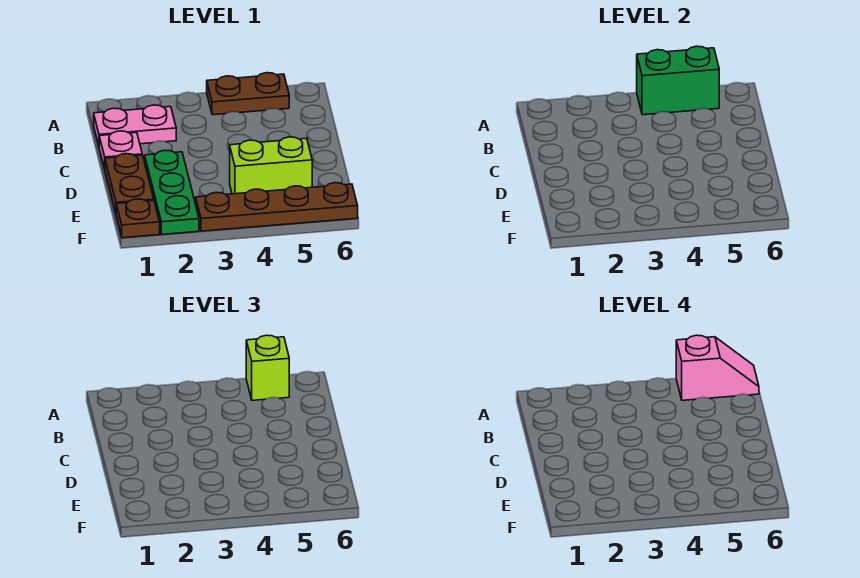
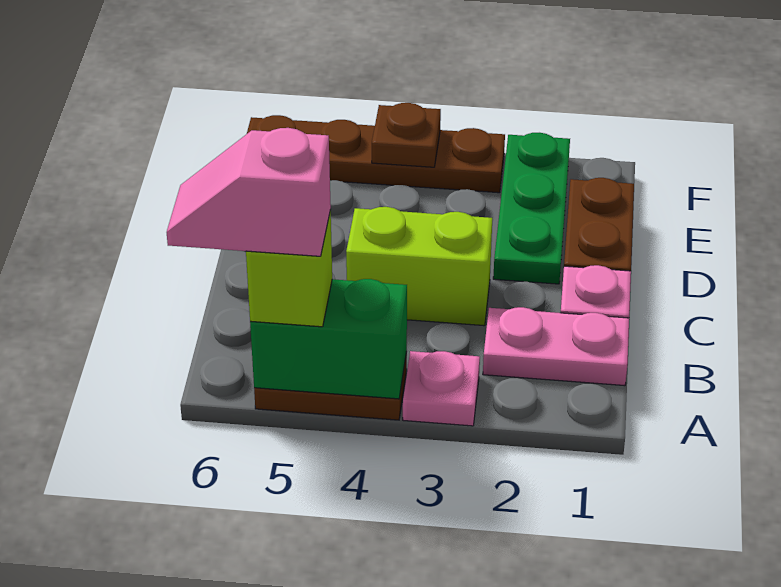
none -> pink plate A3 level 1
lime brick E4:E5 level 1 -> lime brick C3:C4 level 1
brown plate F1 level 1 -> brown plate F4 level 2

